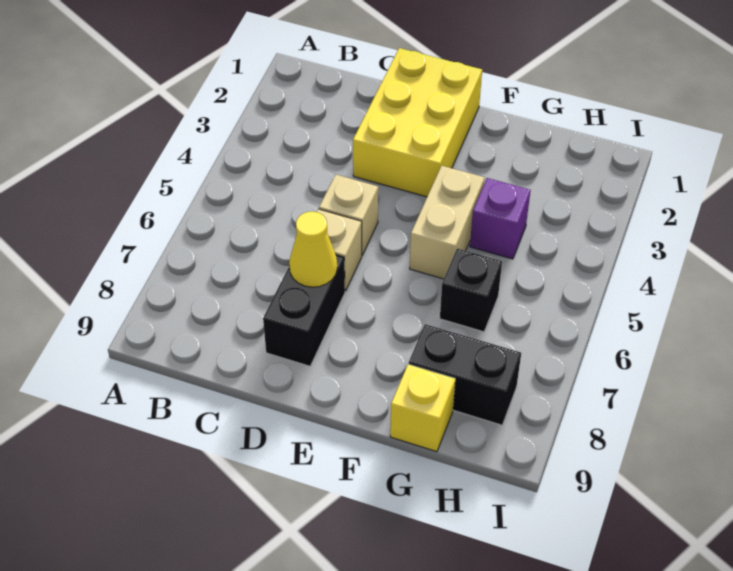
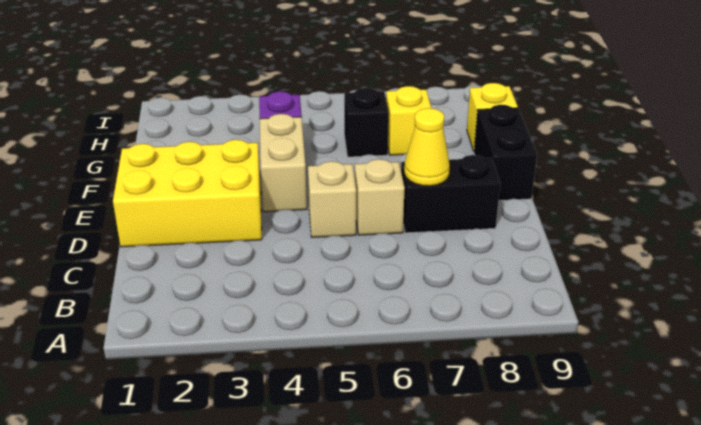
tan brick F4:F5 level 1 -> tan brick E4:F4 level 1
none -> yellow brick G7 level 1
black brick G8:H8 level 1 -> black brick E9:F9 level 1

